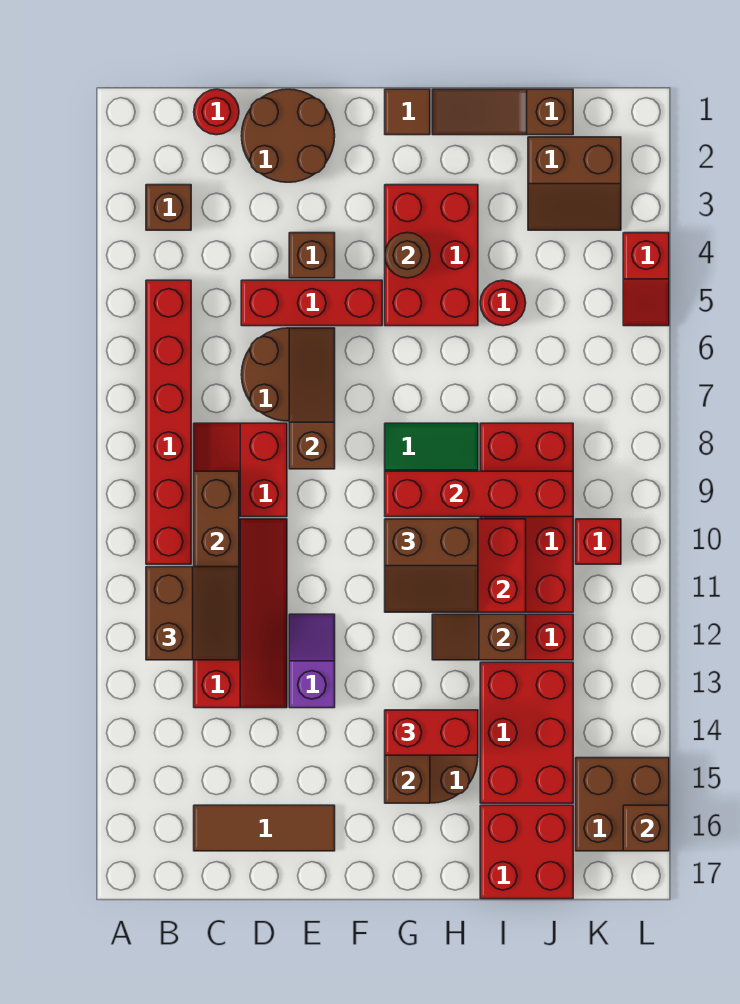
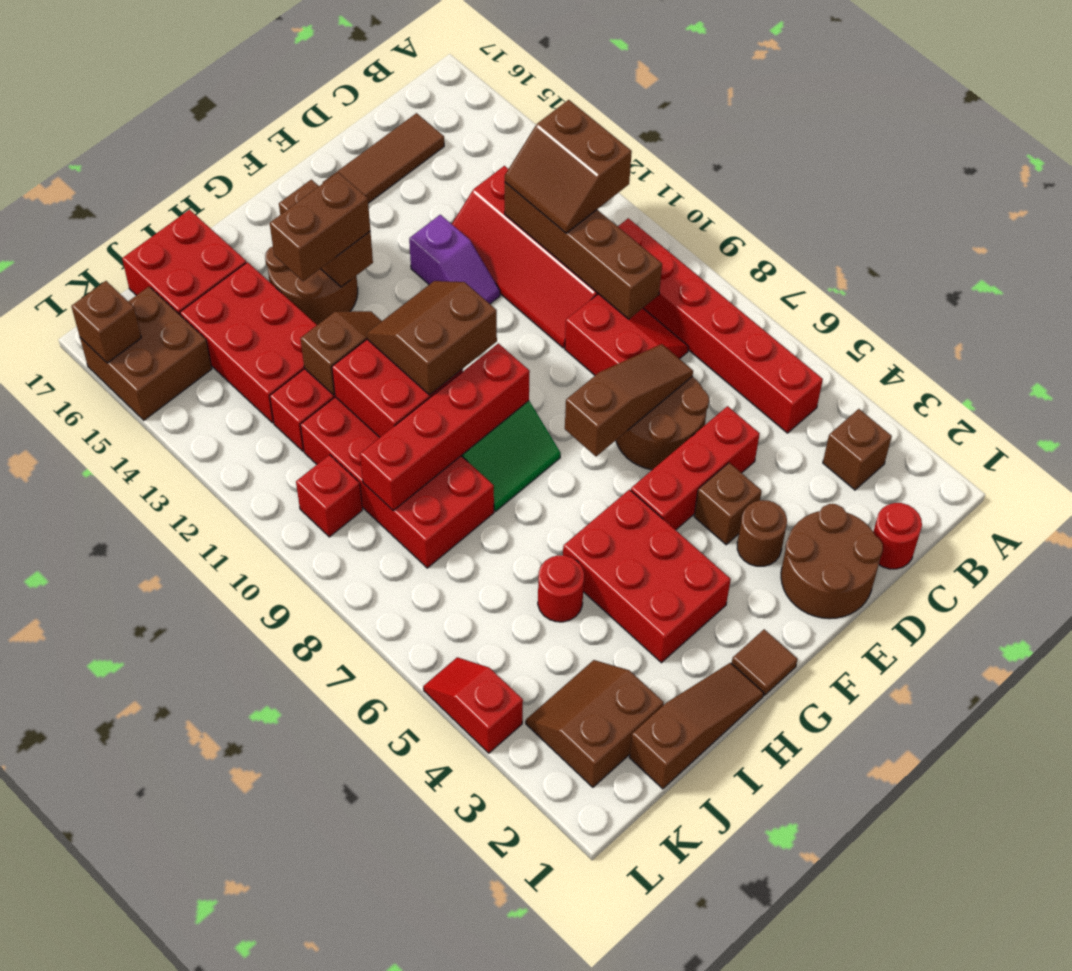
brown slope E6:E8 level 2 top 8 -> brown slope D7:F7 level 2 top F
brown round brick G4 level 2 -> brown round brick E3 level 1
red brick G14:H14 level 3 -> brown brick G14:H14 level 3

